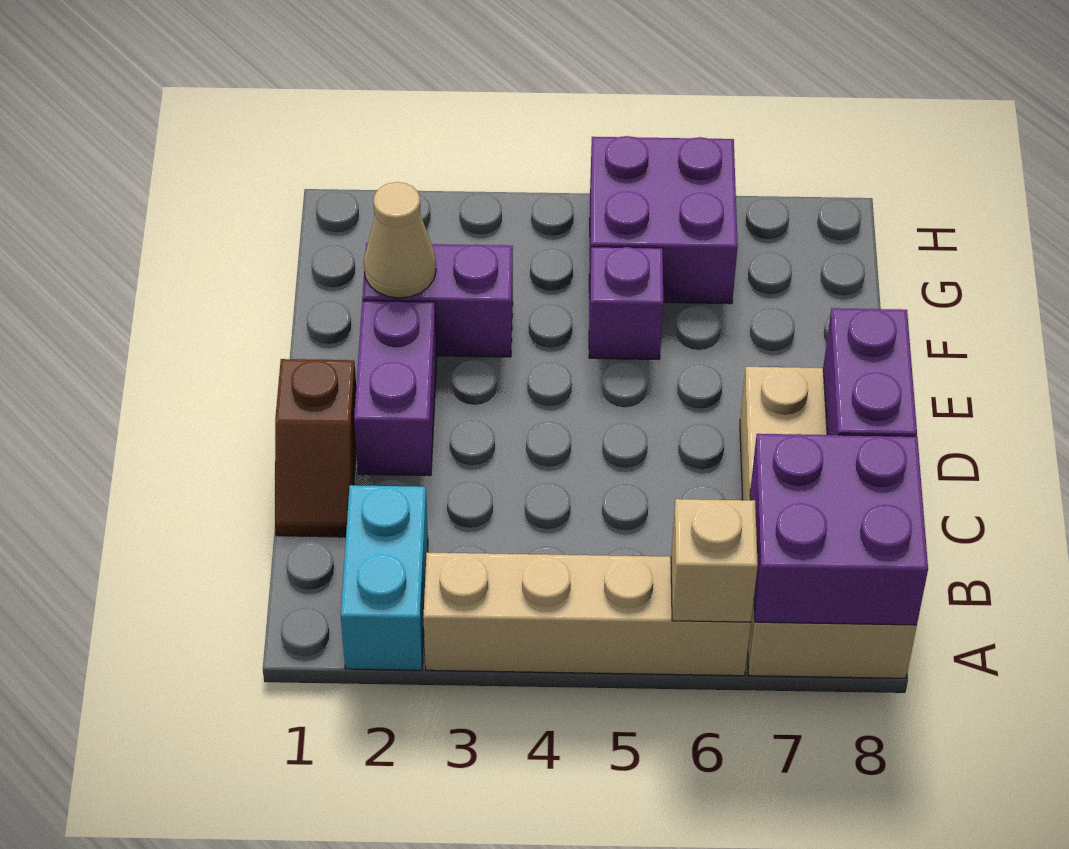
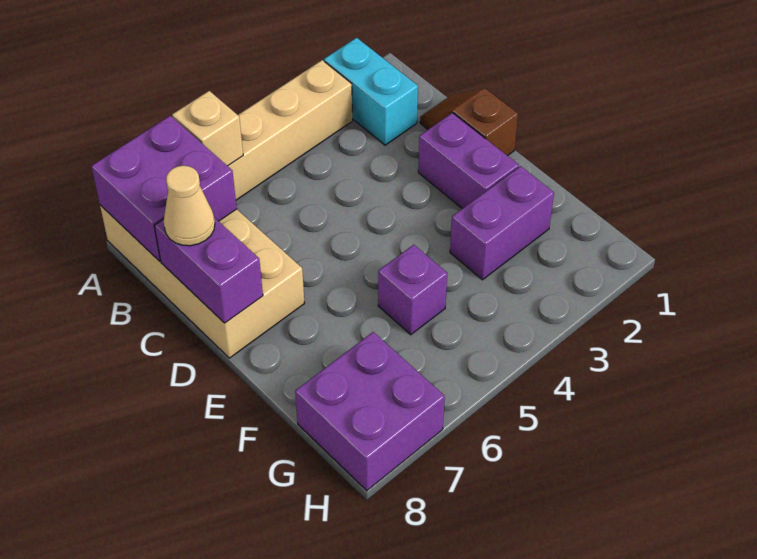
tan cone F2 level 2 -> tan cone C8 level 3
purple brick G5:H6 level 1 -> purple brick G7:H8 level 1

